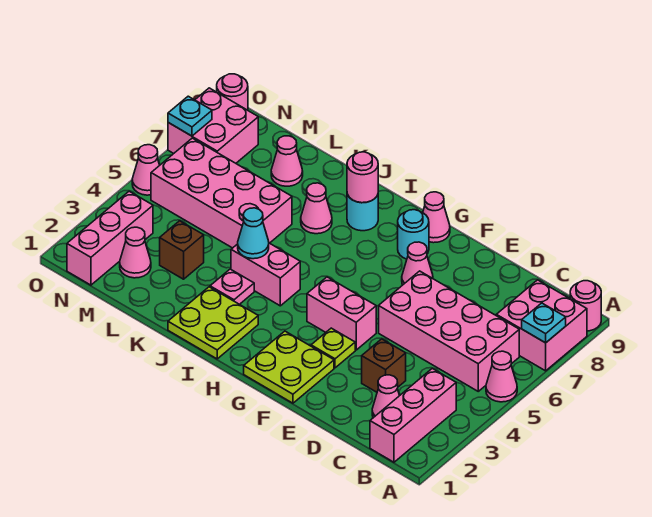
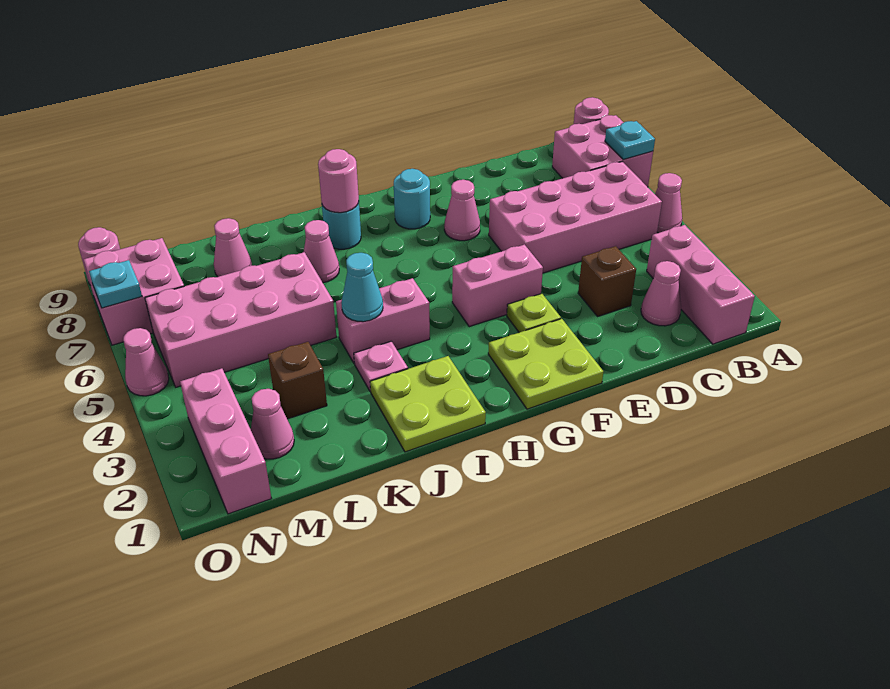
pink cone G9 level 1 -> none

